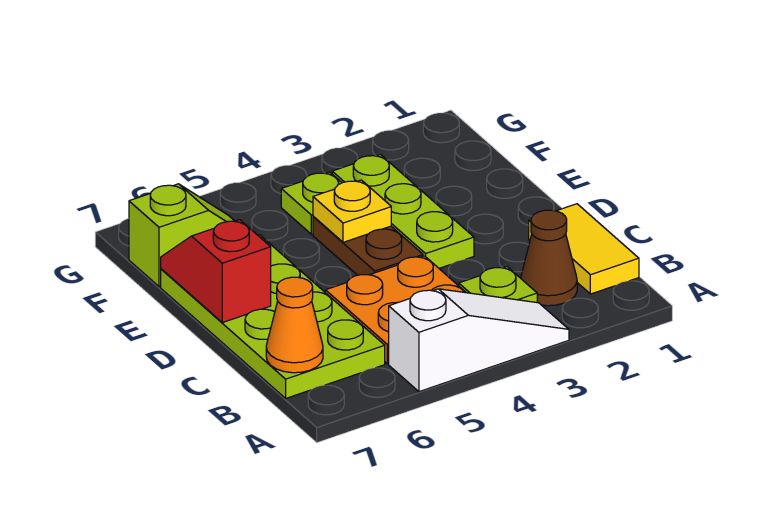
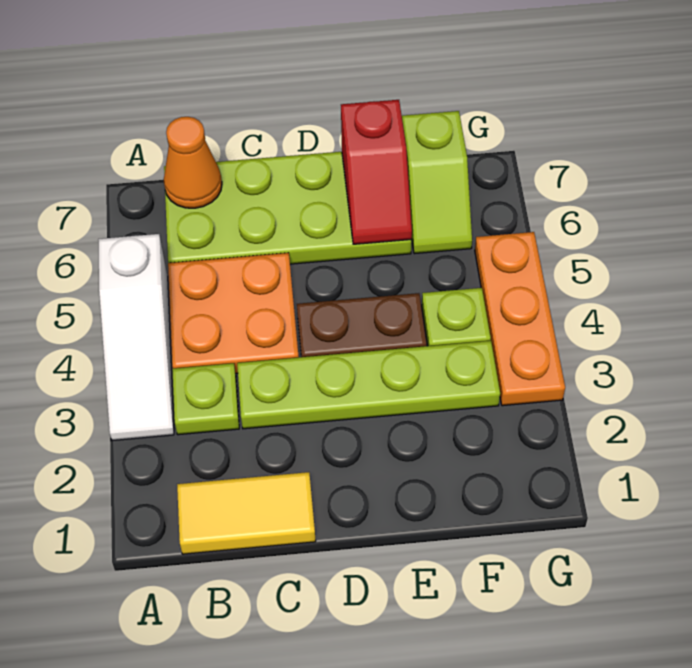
brown cone B2 level 1 -> none
lime plate D3:F3 level 1 -> lime plate C3:F3 level 1
red slope D7:E7 level 2 top D -> red slope E6:E7 level 2 top 7
yellow plate E4 level 2 -> none
none -> orange plate G3:G5 level 1

